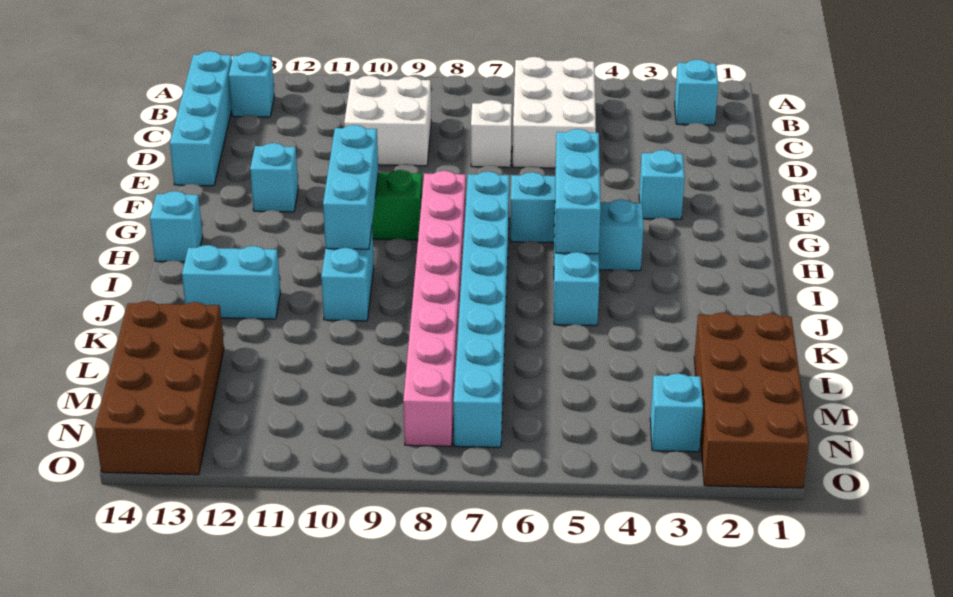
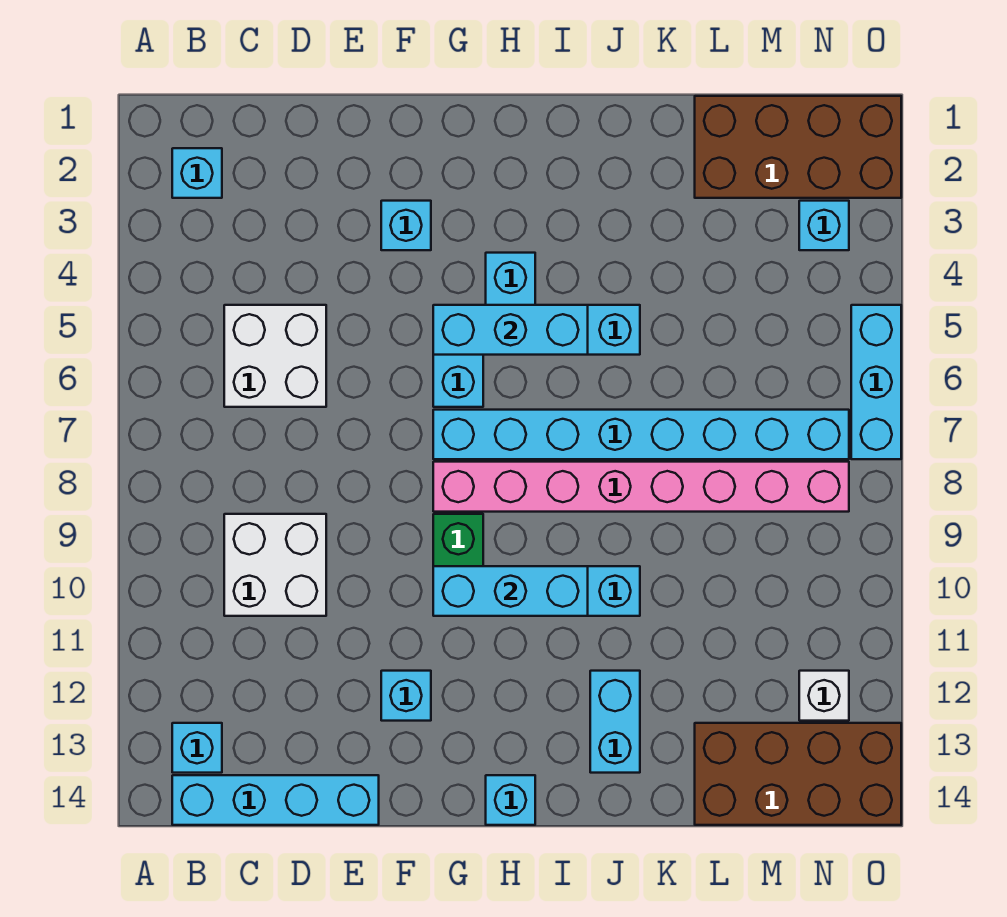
white brick B5:D6 level 1 -> white brick C5:D6 level 1
white brick D7 level 1 -> white brick N12 level 1
none -> cyan brick O5:O7 level 1

